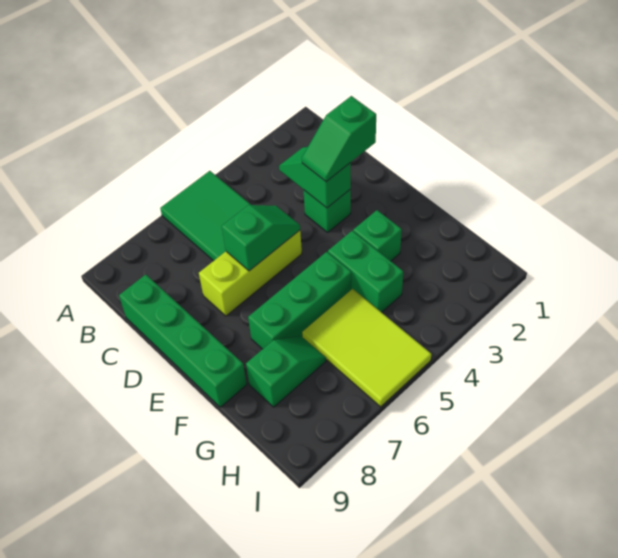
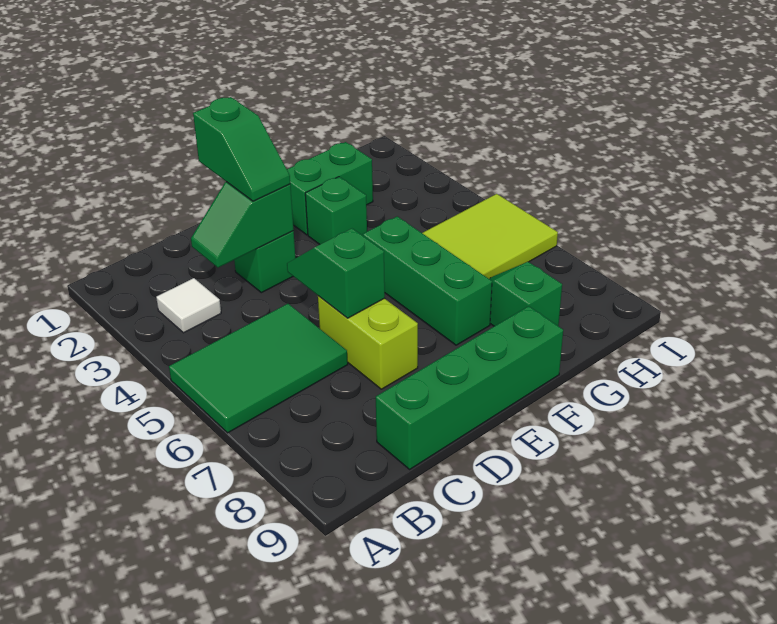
none -> white tile B3 level 1
lime brick D5:D7 level 1 -> lime brick D6:D7 level 1
green brick F4:G4 level 1 -> green brick F2:G2 level 1

